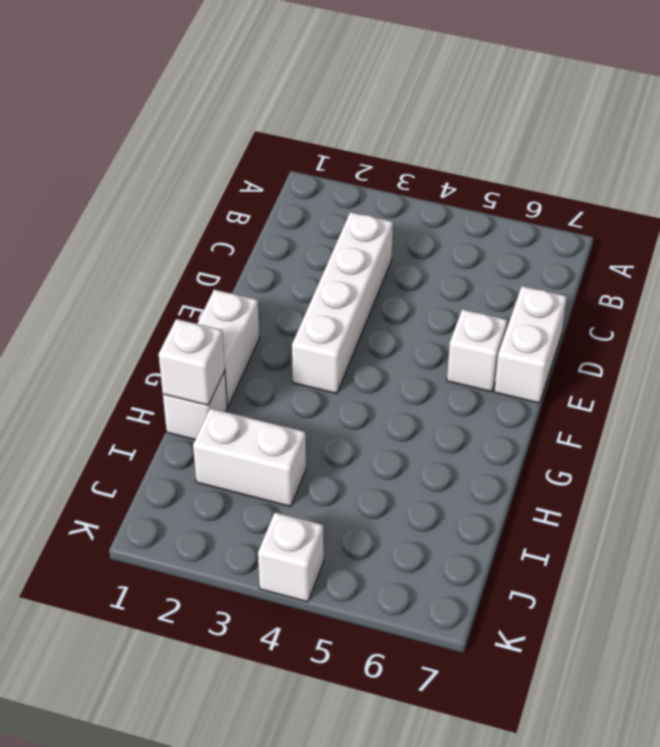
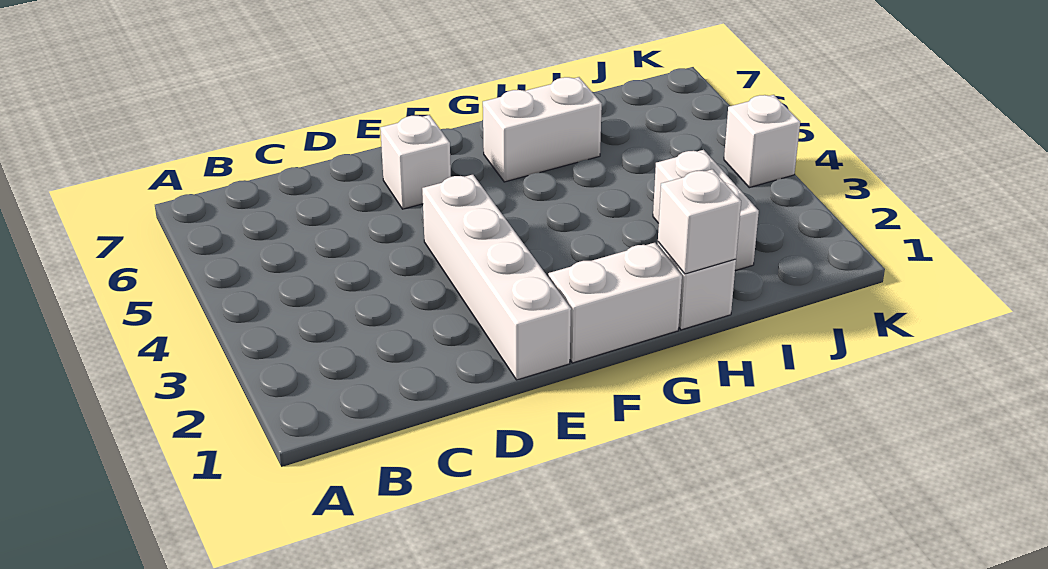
white brick C3:F3 level 1 -> white brick E1:E4 level 1
white brick D7:E7 level 1 -> white brick G6:H6 level 1

